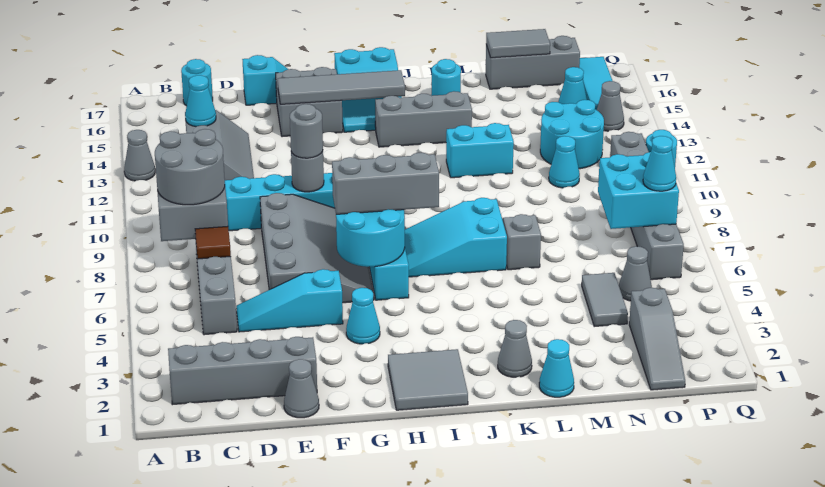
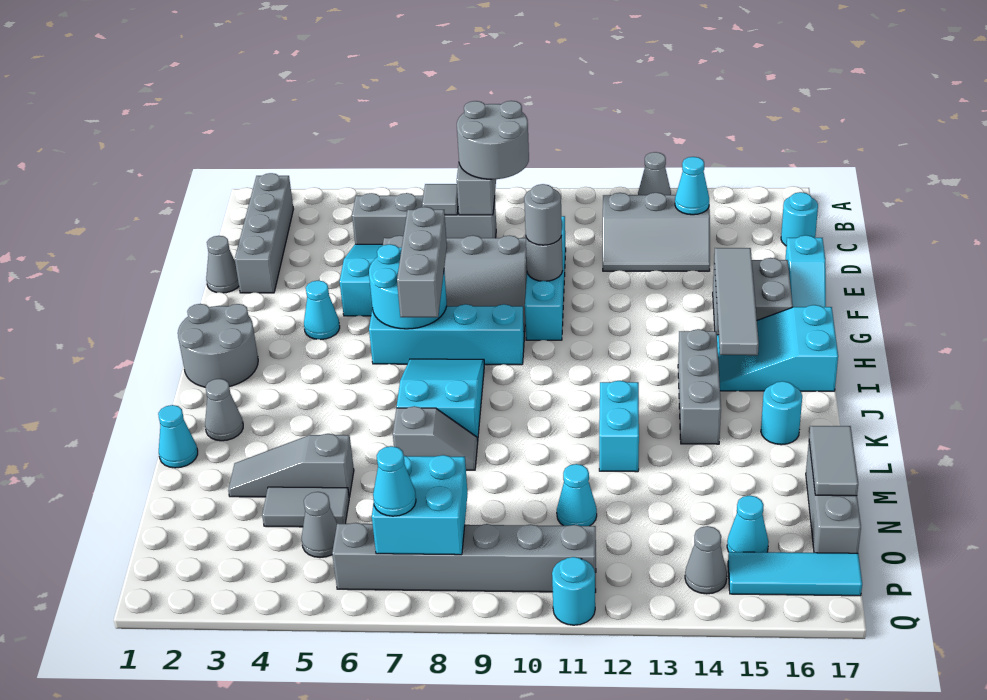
brown tile C7 level 2 -> grey tile C7 level 2
grey tile H1:I2 level 1 -> grey round brick H1:I2 level 1
cyan round brick N12:O13 level 1 -> none
grey slope O1:O3 level 1 top 3 -> grey slope M3:M5 level 1 top 5

